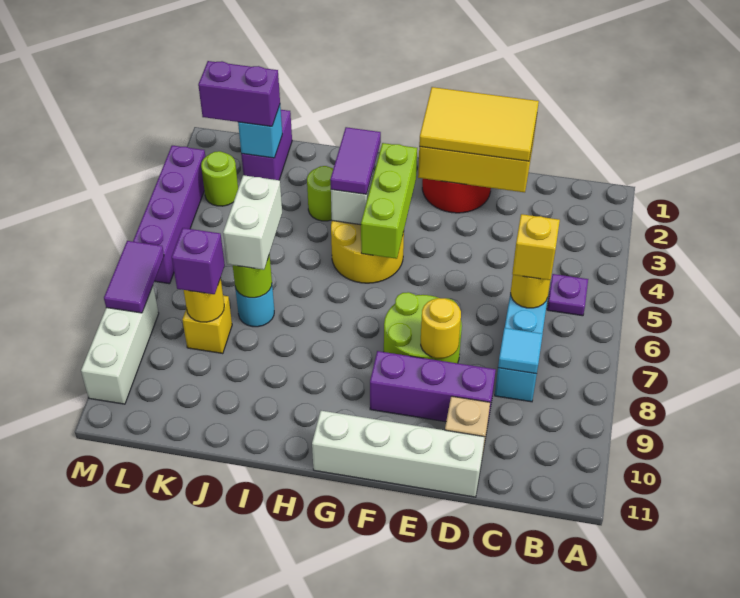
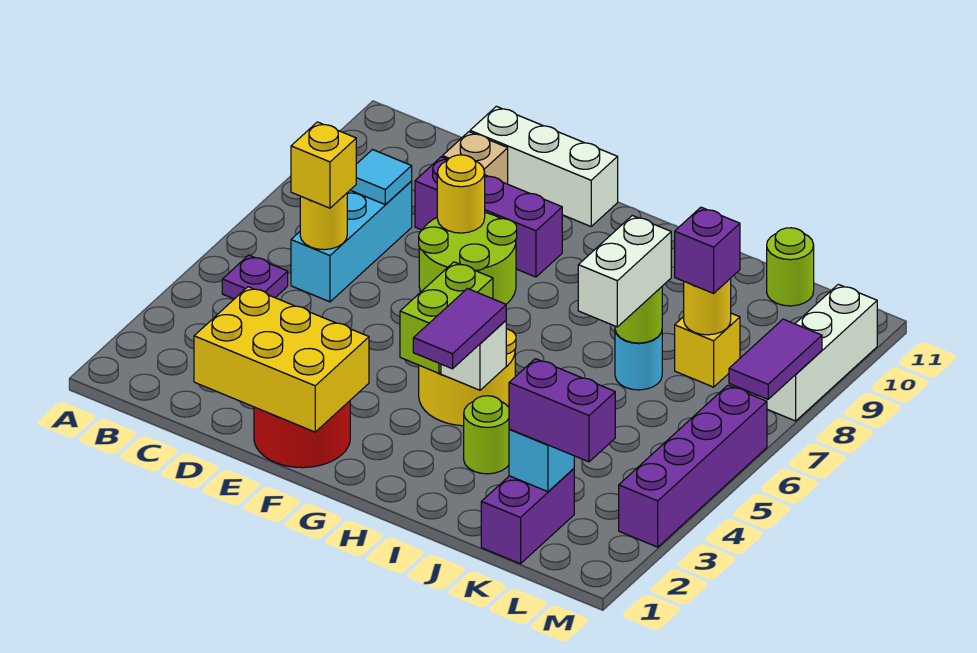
yellow tile D1:F2 level 3 -> none
white brick D11:G11 level 1 -> white brick D11:F11 level 1
lime brick G3:G5 level 2 -> lime brick G4:G5 level 2
lime round brick L3 level 1 -> lime round brick K11 level 1

